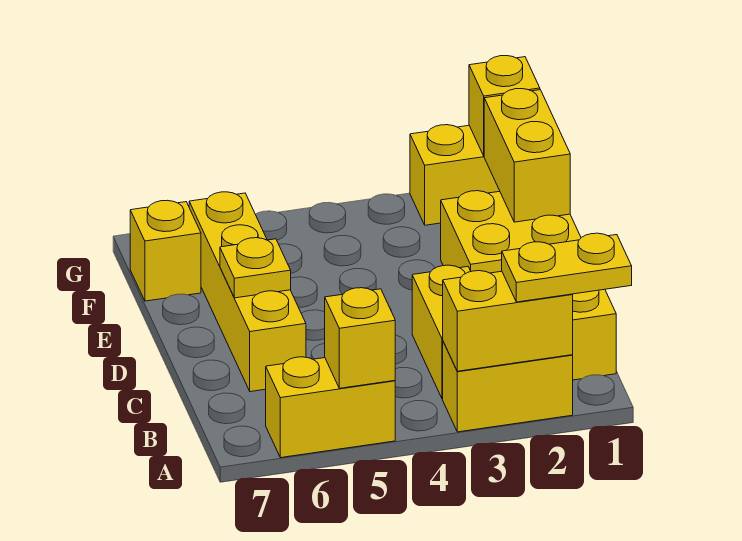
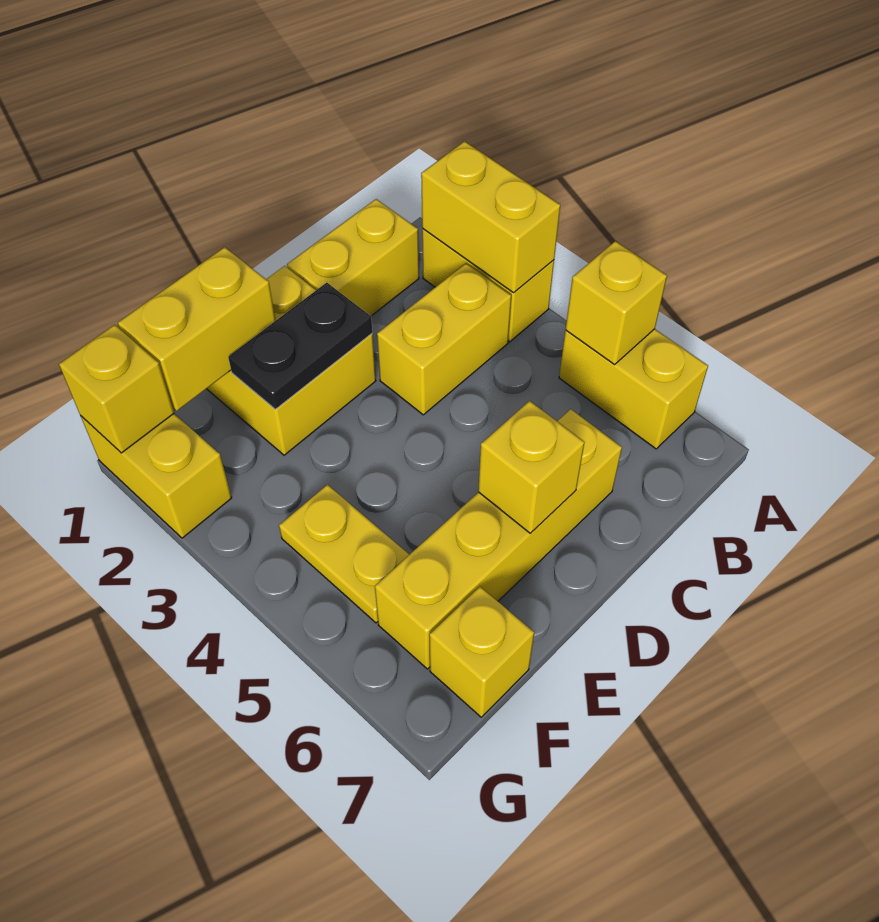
yellow plate A1:A2 level 3 -> yellow plate F4:F5 level 1
none -> black plate D2:E2 level 2
yellow plate D6 level 2 -> yellow brick D6 level 2

